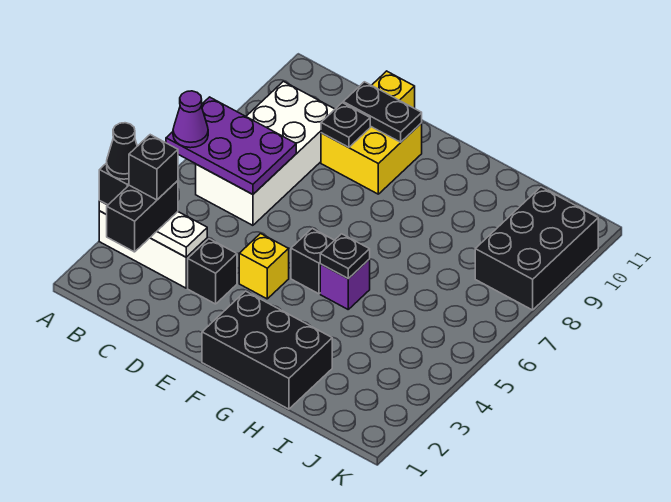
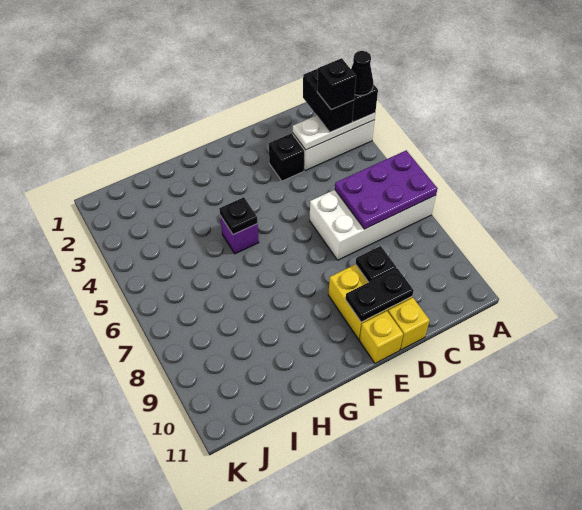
purple cone A6 level 3 -> none
white brick B6:C9 level 1 -> white brick A6:D7 level 1
yellow brick E4 level 1 -> yellow brick E11 level 1
black brick F1:H2 level 1 -> none
black brick F5 level 1 -> none
black brick J8:K10 level 1 -> none

